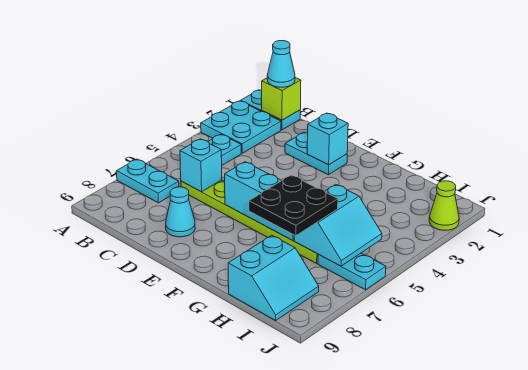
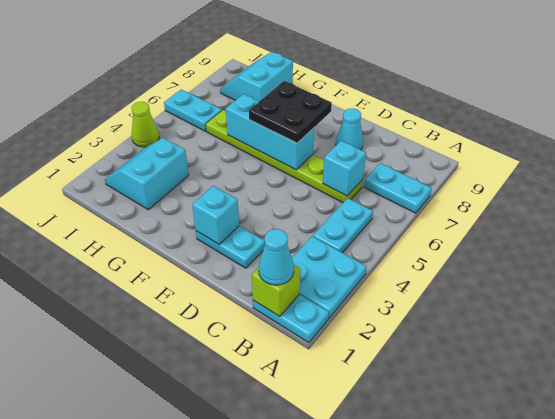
black plate G6:H7 level 3 -> black plate E6:F7 level 3
cyan slope H5:I6 level 2 top H -> cyan slope H2:I3 level 1 top H
lime cone J2 level 1 -> lime cone J4 level 1

